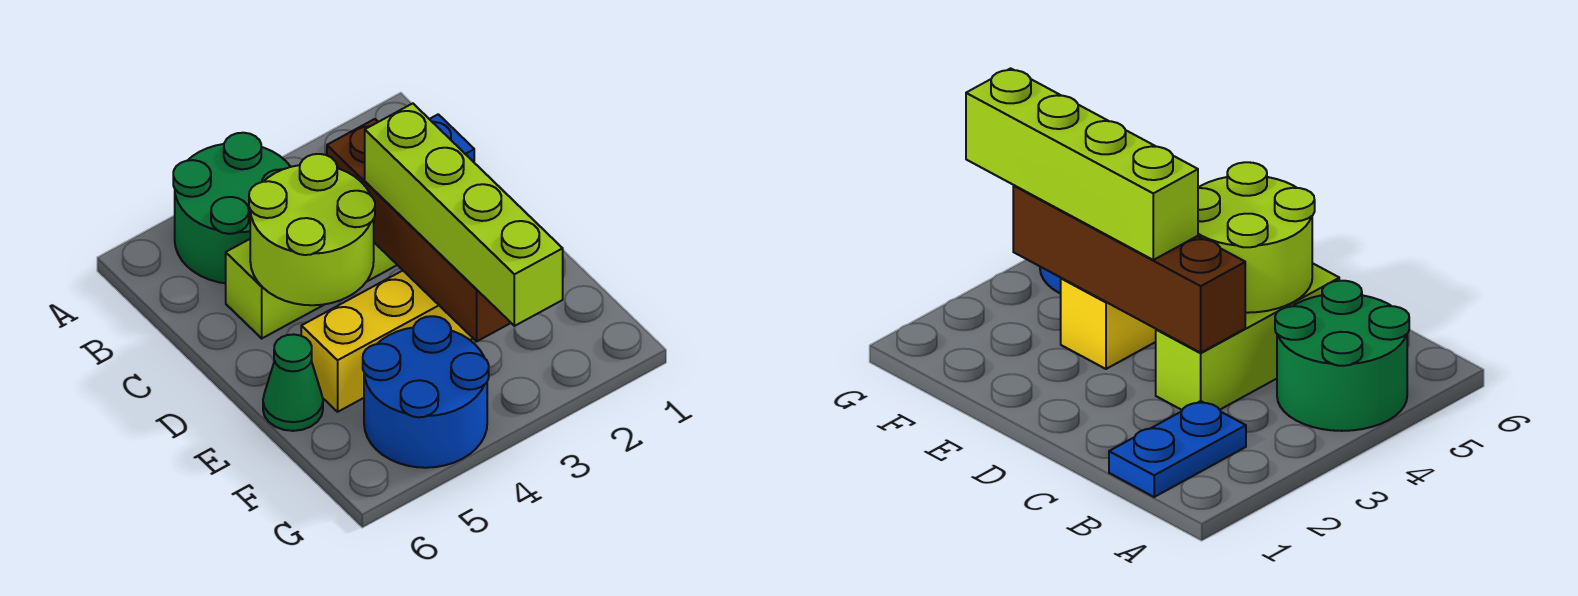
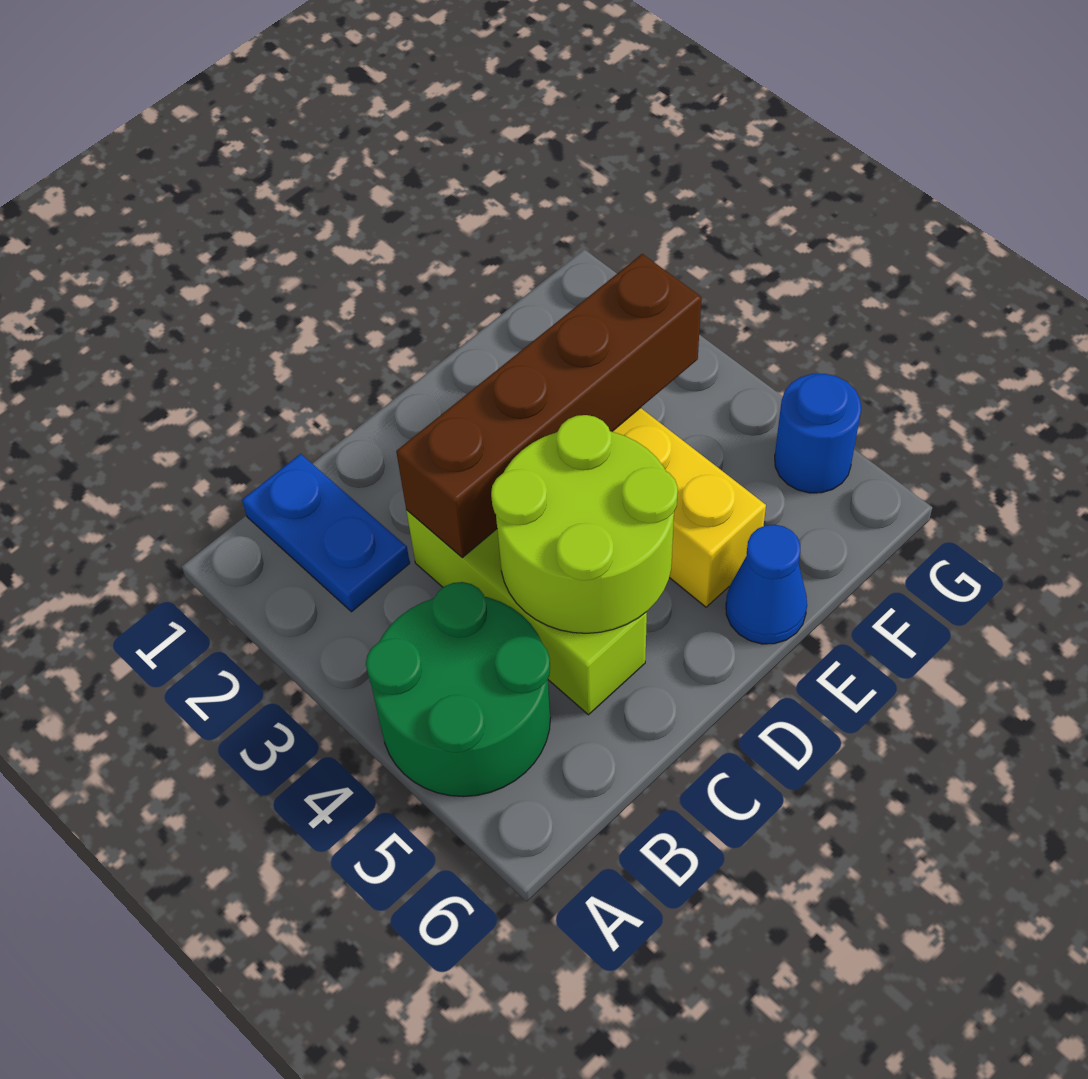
lime brick D3:G3 level 3 -> none
green cone E6 level 1 -> blue cone E6 level 1
blue round brick F4:G5 level 1 -> blue round brick G5 level 1

